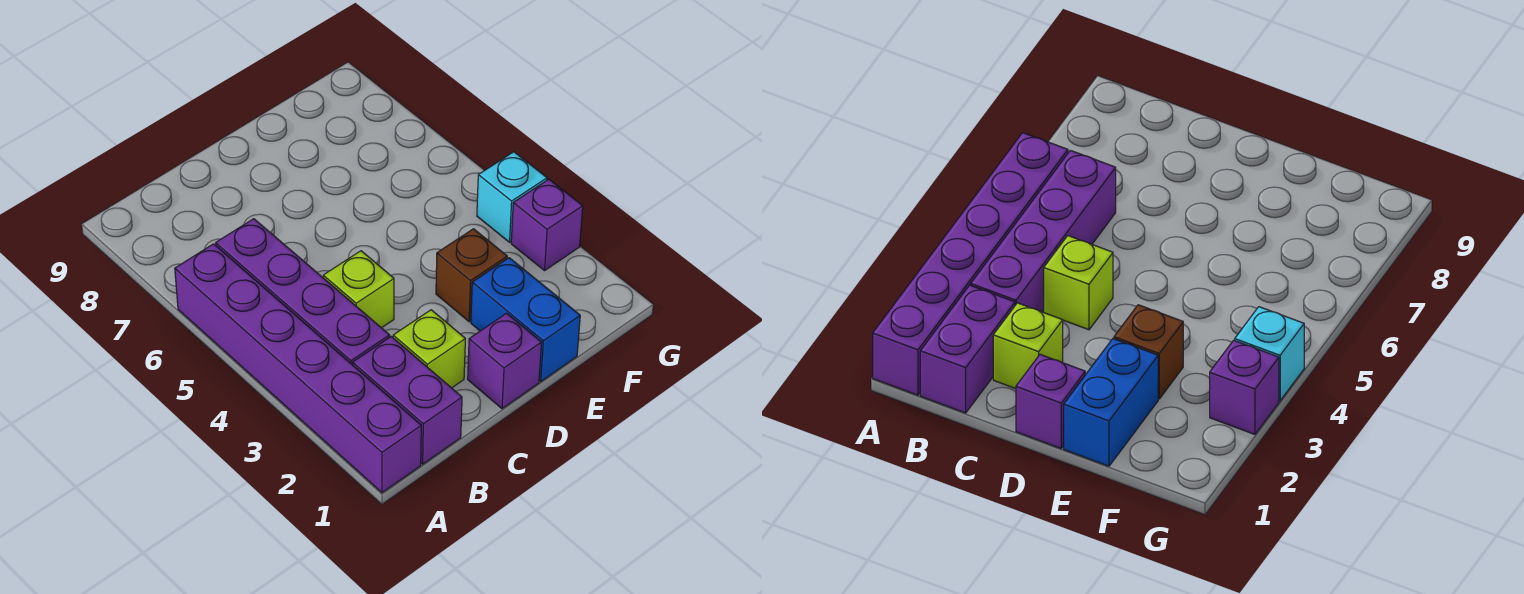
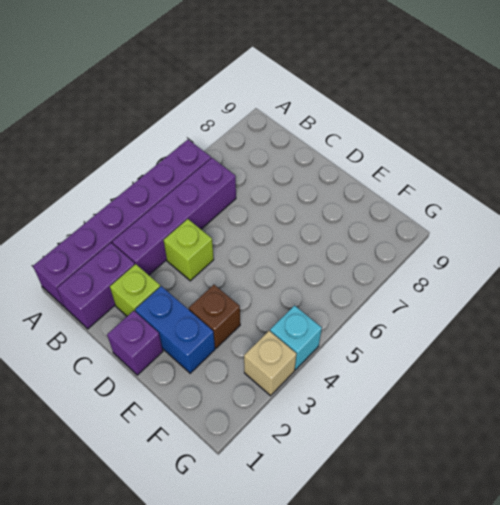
blue brick E1:E2 level 1 -> blue brick D2:E2 level 1
purple brick G3 level 1 -> tan brick G3 level 1

